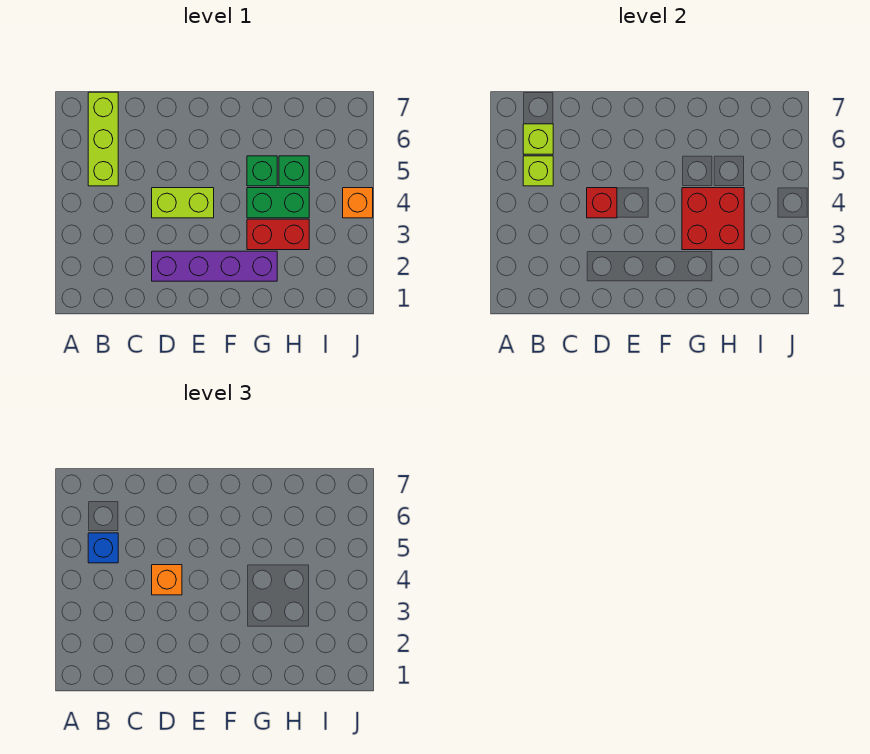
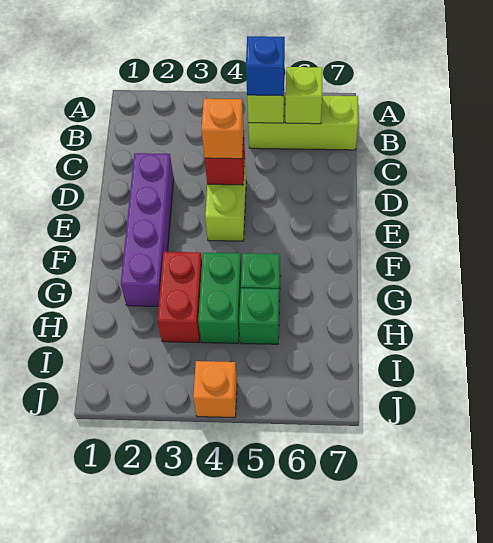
red brick G3:H4 level 2 -> none

